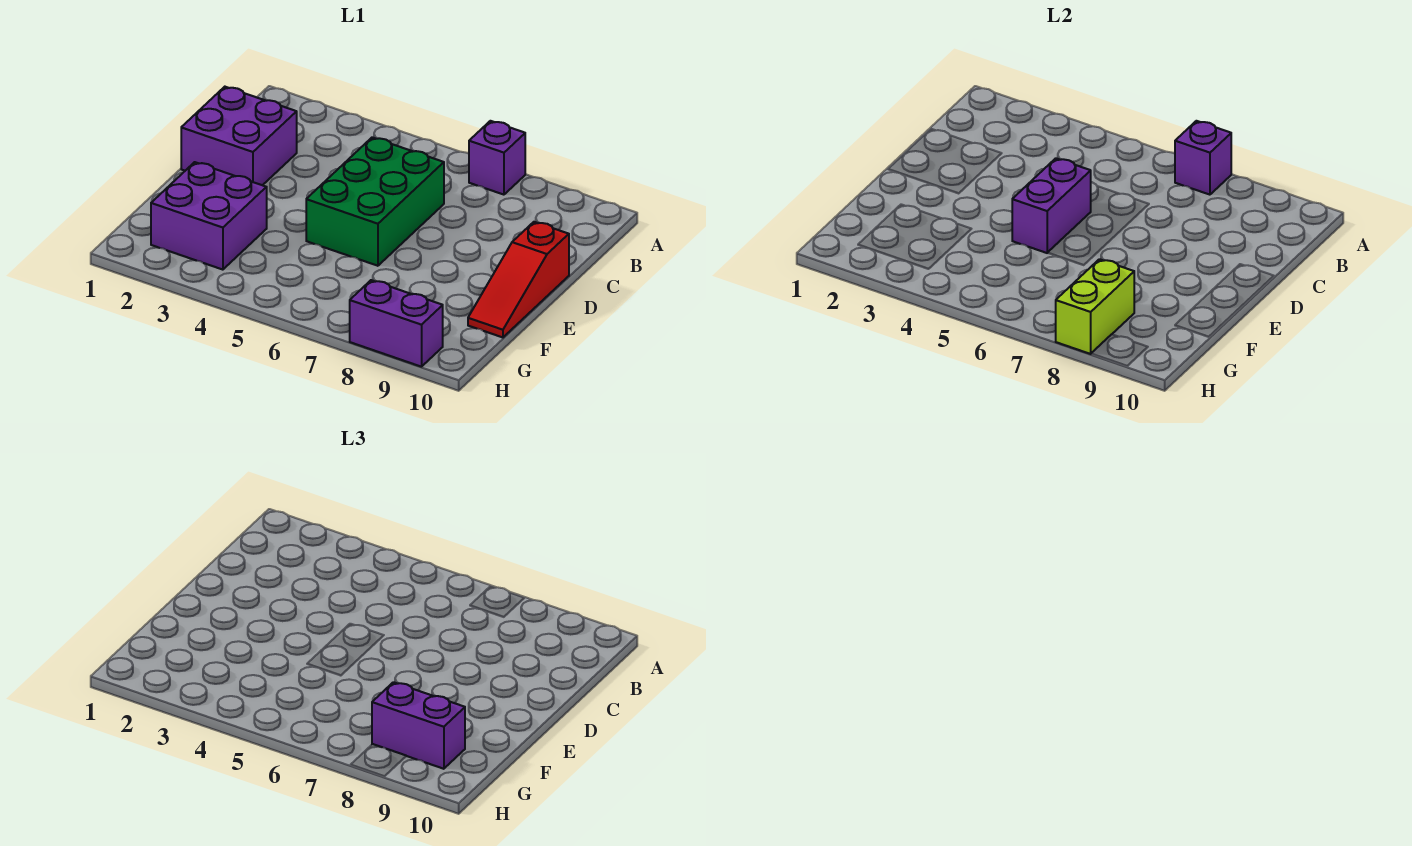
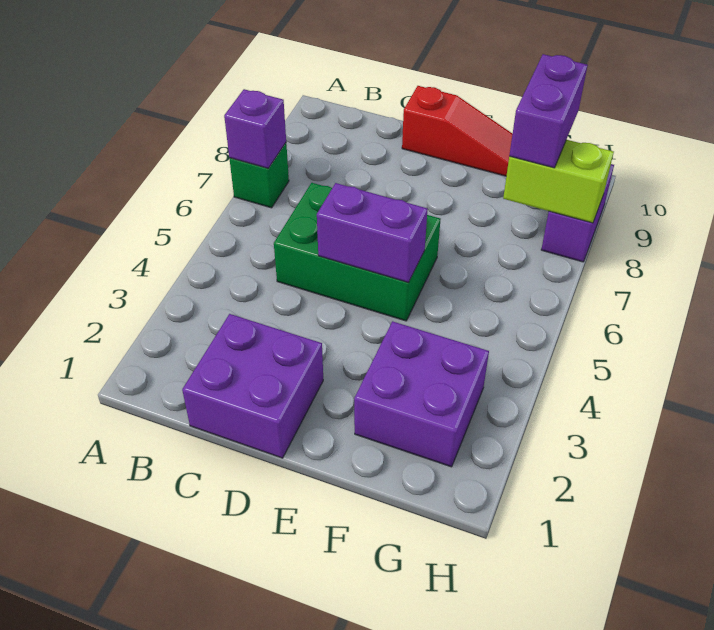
purple brick A7 level 1 -> green brick A7 level 1

